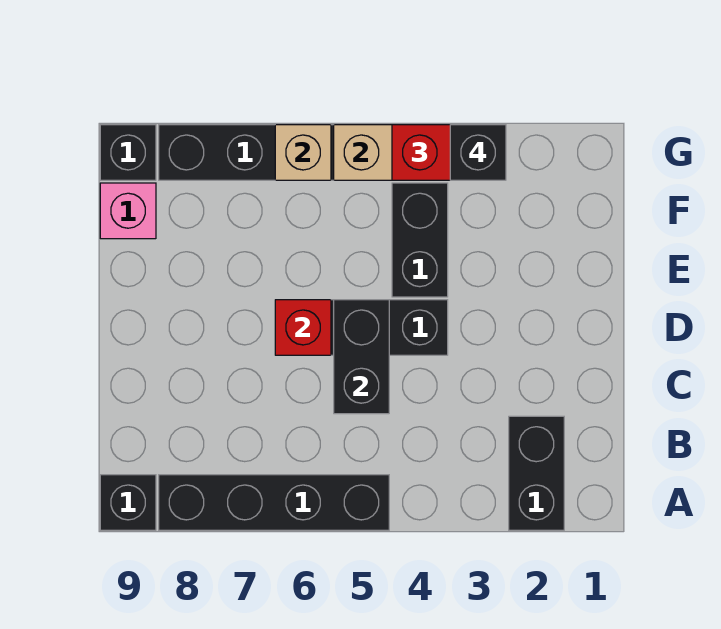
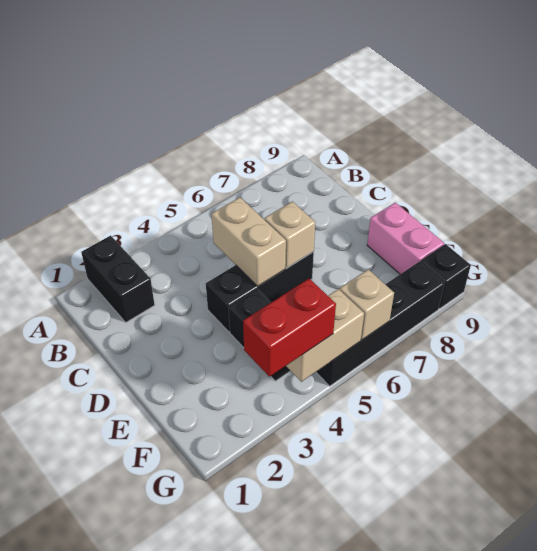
black brick A5:A8 level 1 -> none
black brick A9 level 1 -> none
black brick C5:D5 level 2 -> tan brick C5:D5 level 2
red brick D6 level 2 -> tan brick D6 level 2
pink brick F9 level 1 -> pink brick E9:F9 level 1
black brick G3 level 4 -> none

